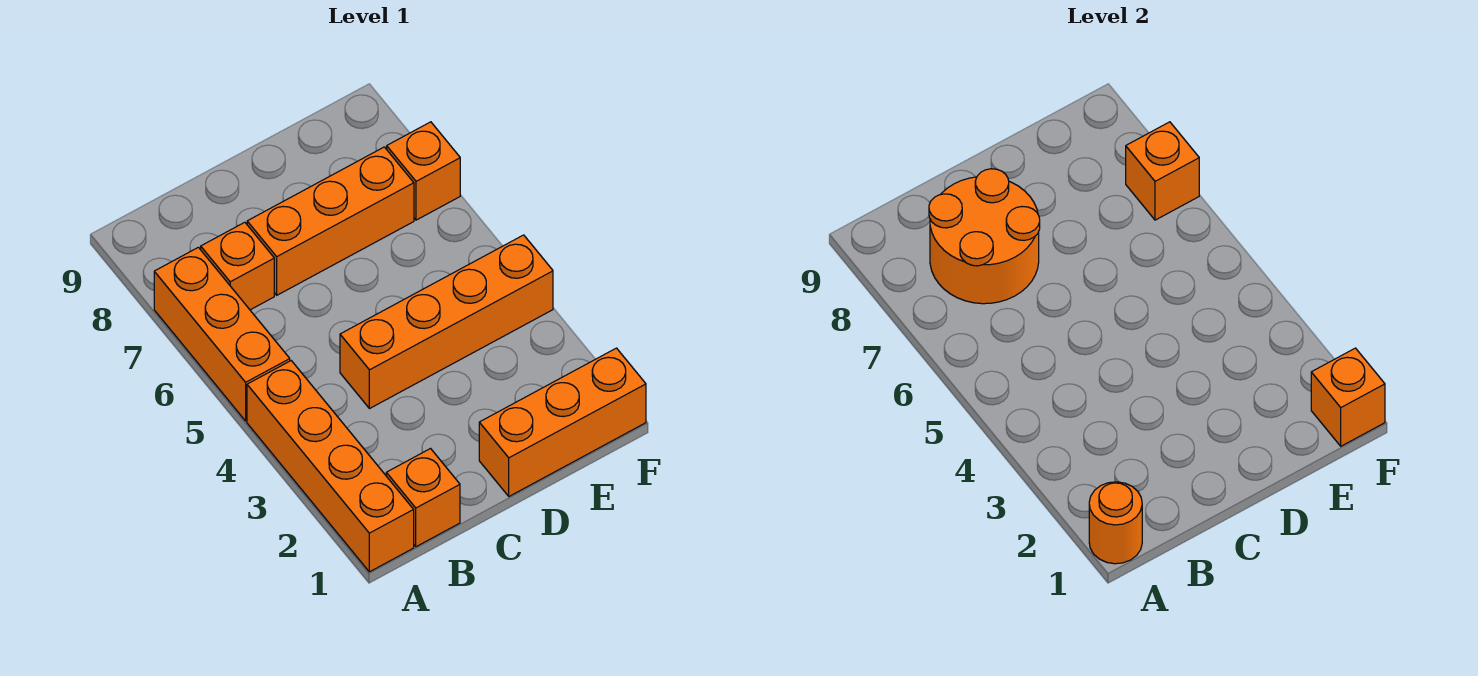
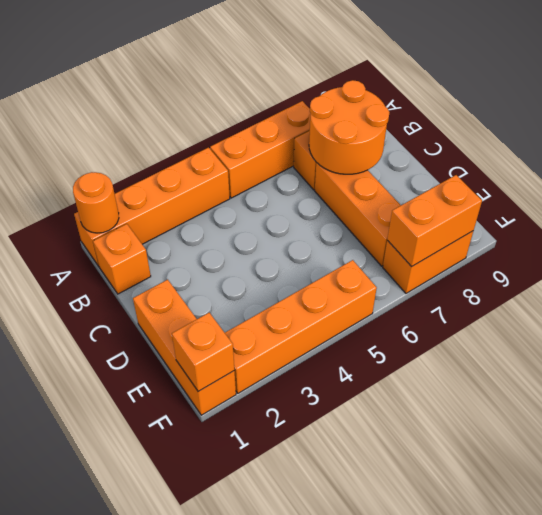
orange brick C4:F4 level 1 -> orange brick F2:F5 level 1
orange brick F7 level 1 -> orange brick F7:F8 level 1
orange brick F7 level 2 -> orange brick F7:F8 level 2

